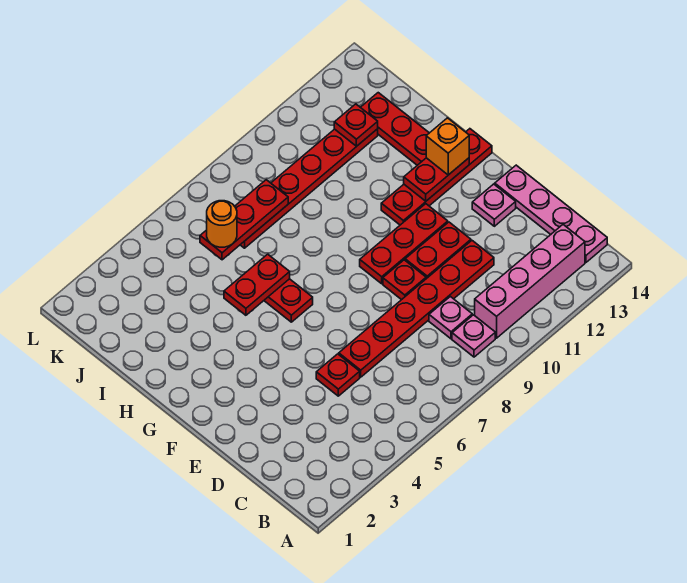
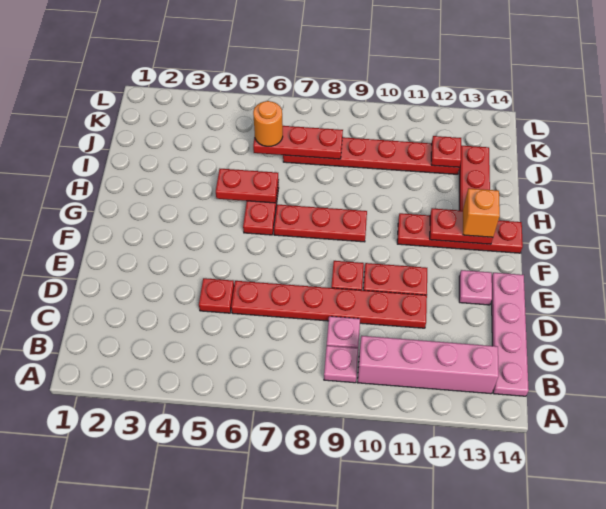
red plate F9:F11 level 1 -> red plate G7:G9 level 1

